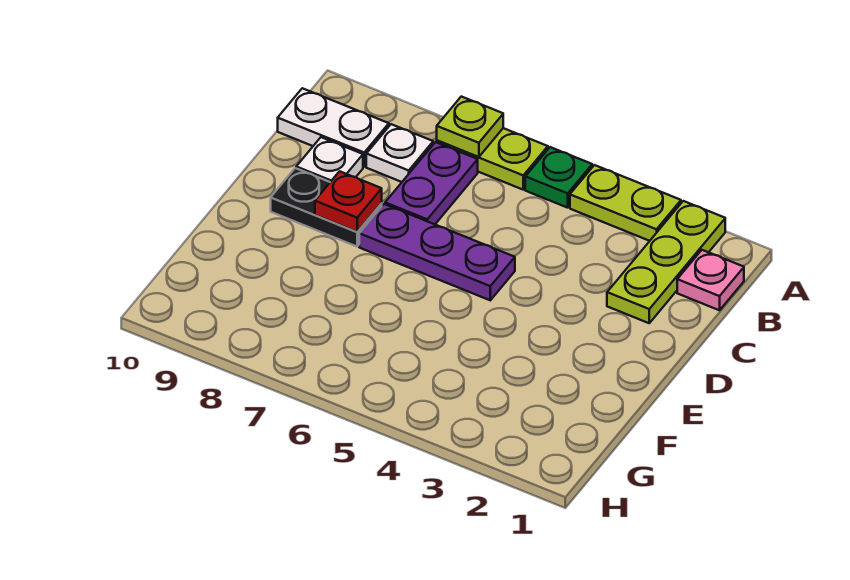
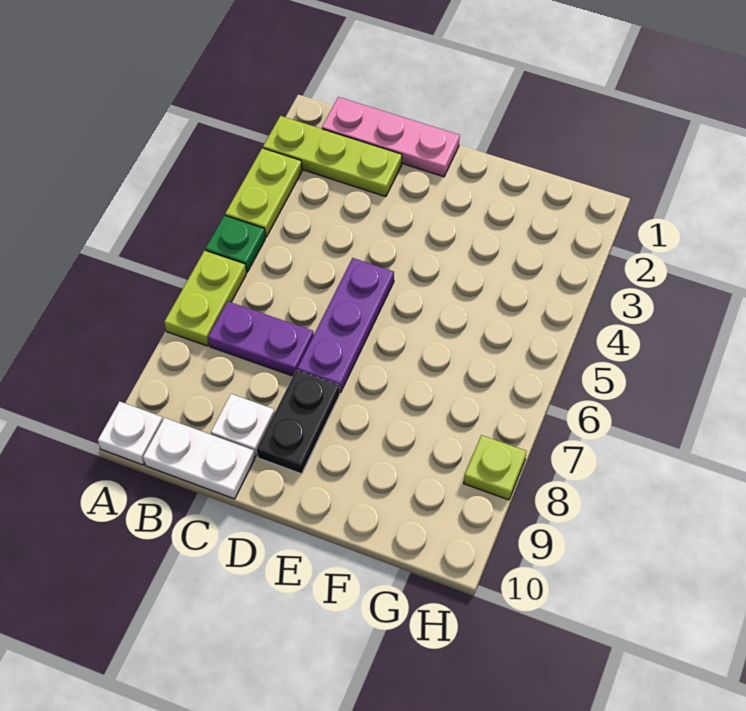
lime plate A7 level 2 -> lime plate H8 level 1
pink plate B1 level 1 -> pink plate B1:D1 level 1
white plate B8 level 1 -> white plate A10 level 1
white plate B9:B10 level 1 -> white plate B10:C10 level 1
red plate D8 level 2 -> none

